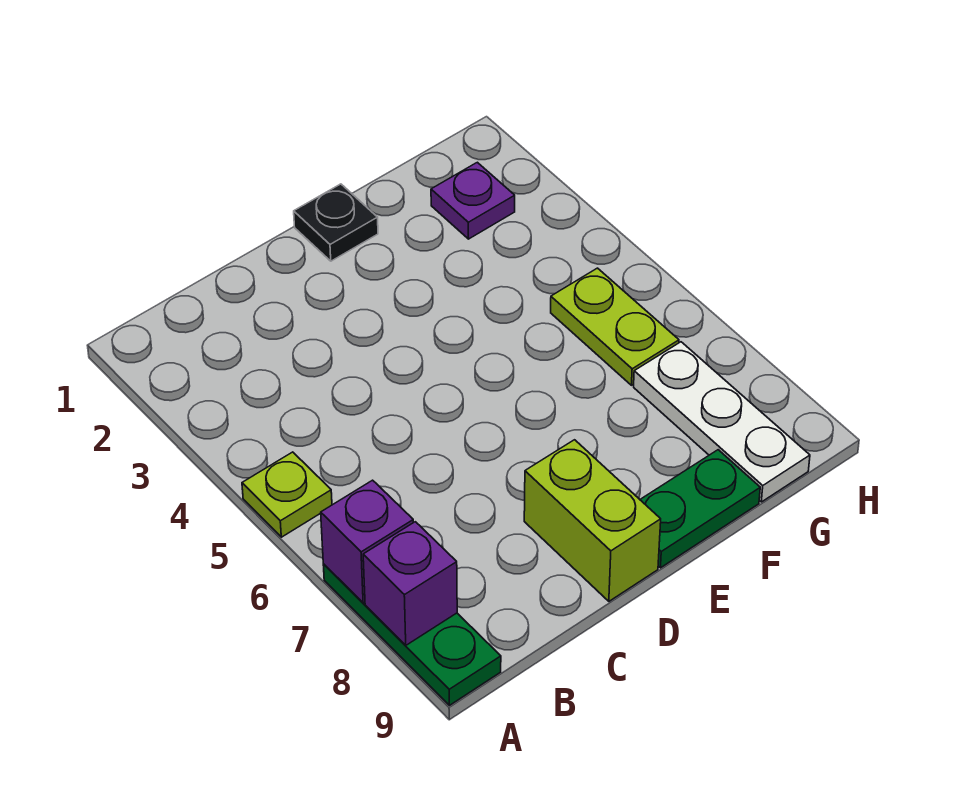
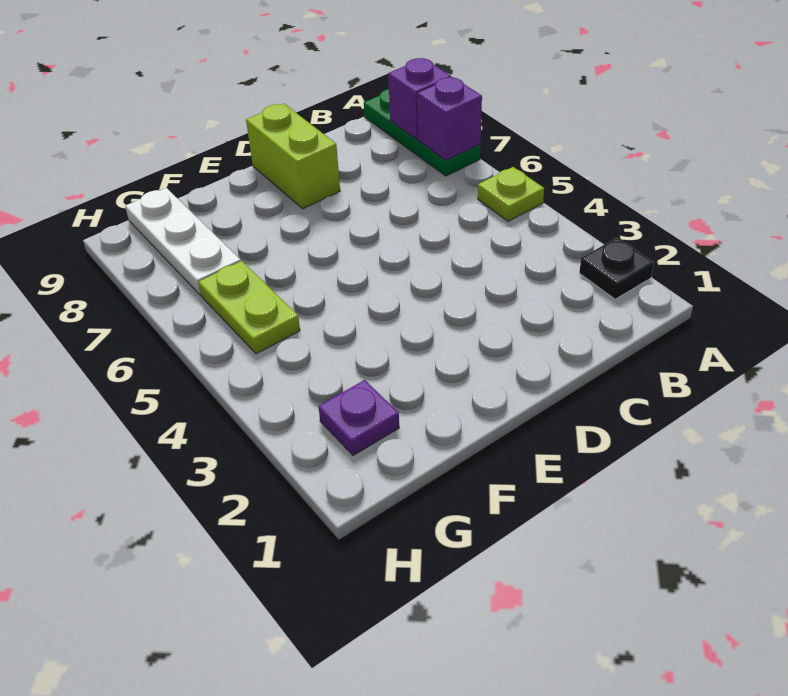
black plate E1 level 1 -> black plate A2 level 1
green plate E9:F9 level 1 -> none

